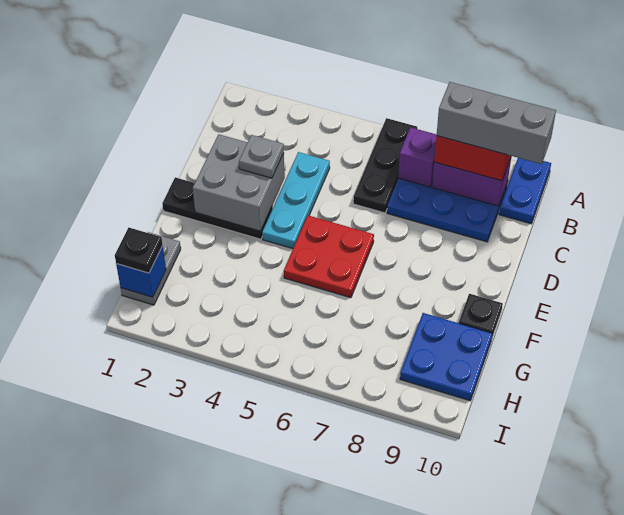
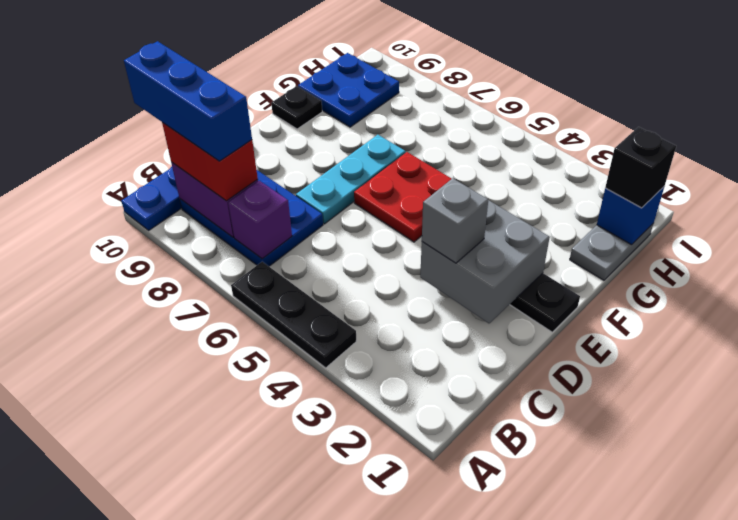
black plate A6:C6 level 1 -> black plate A4:A6 level 1
grey brick B8:B10 level 4 -> blue brick B8:B10 level 4
cyan plate C4:E4 level 1 -> cyan plate D7:F7 level 1
grey plate D3 level 3 -> grey brick D3 level 3
black plate H1 level 3 -> black brick H1 level 3

